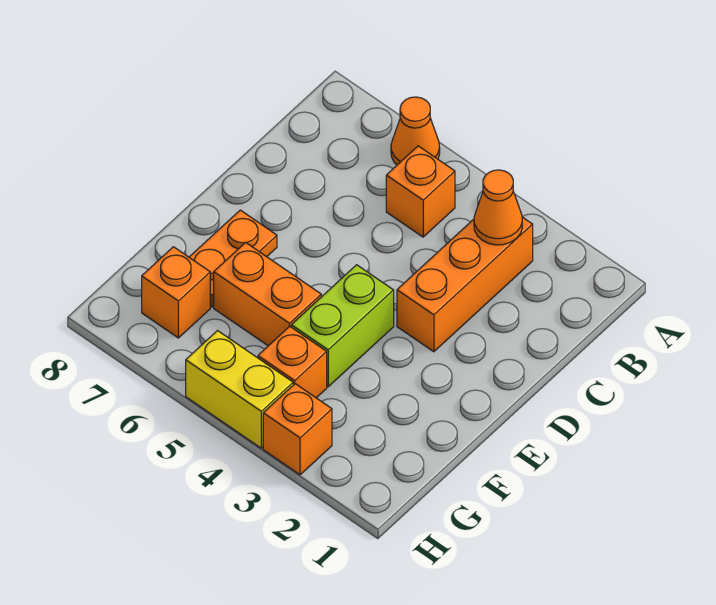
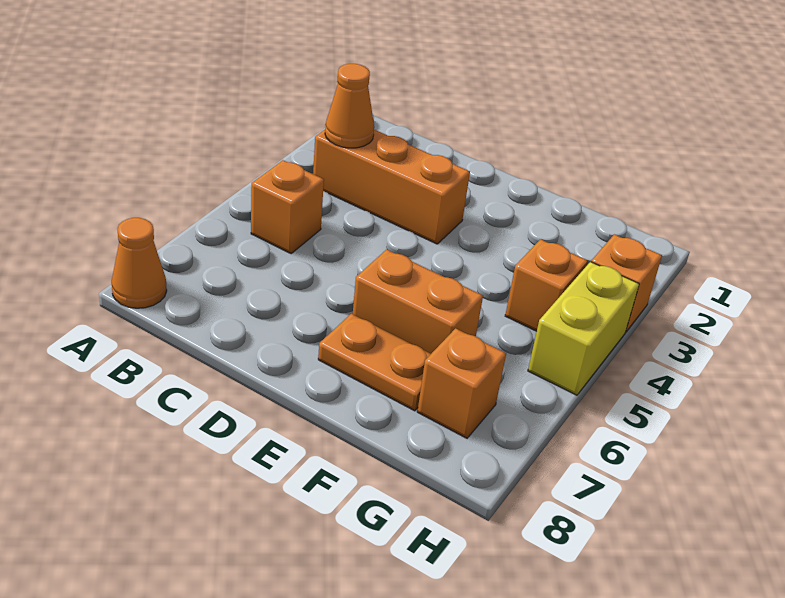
orange cone A6 level 1 -> orange cone A8 level 1
lime brick E4:F4 level 1 -> none
orange brick F5:F6 level 1 -> orange brick E6:F6 level 1

